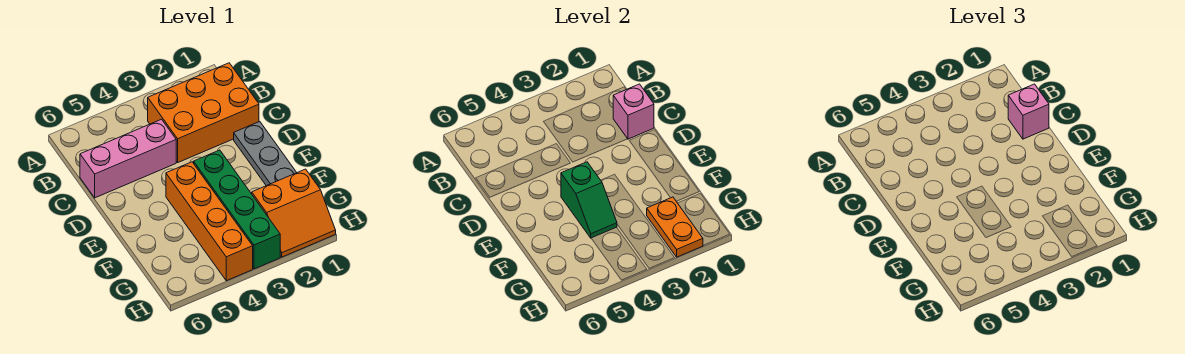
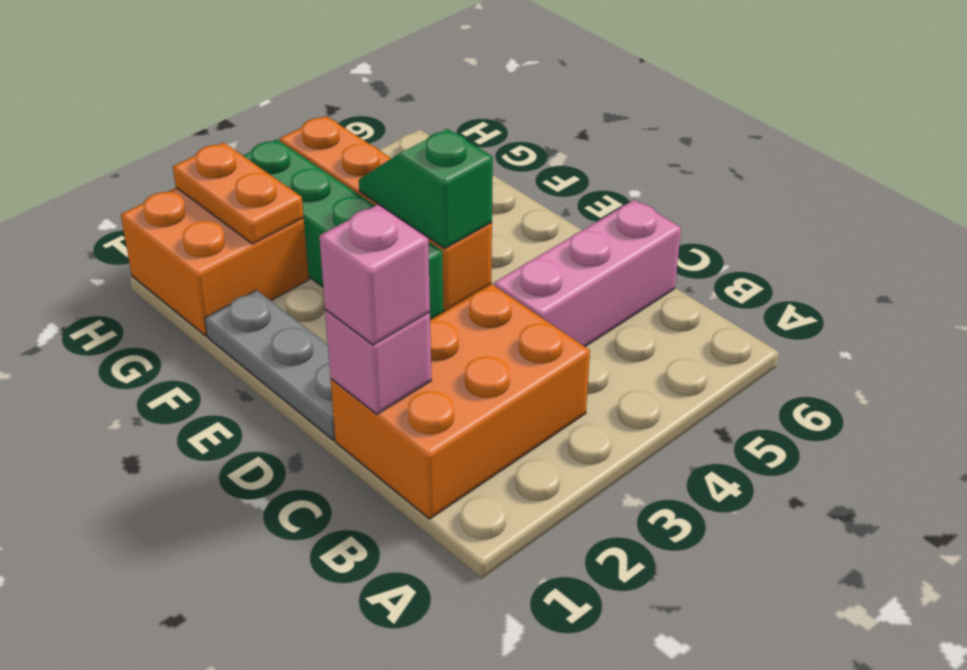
orange slope G1:H2 level 1 top G -> orange brick G1:H2 level 1

